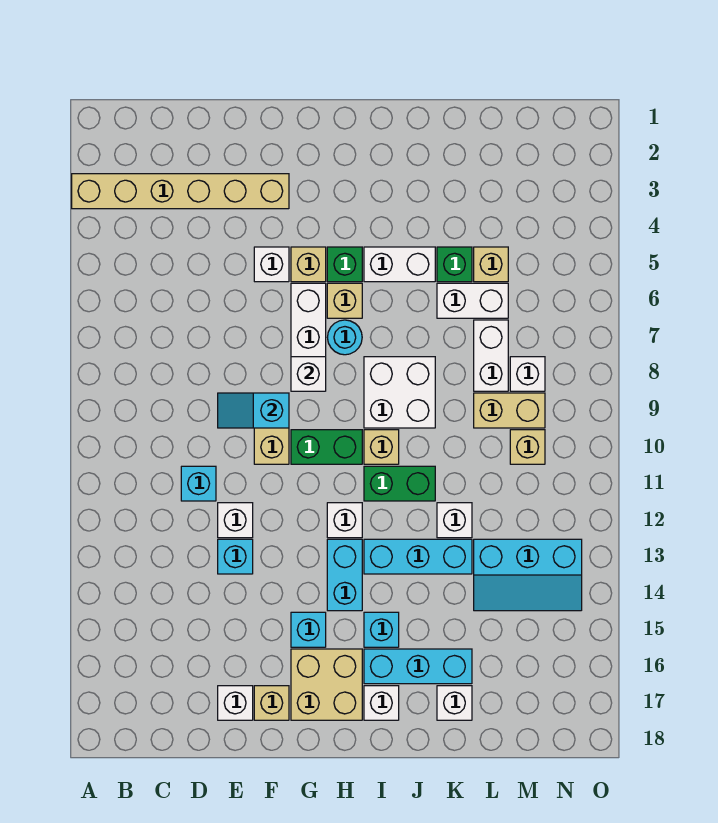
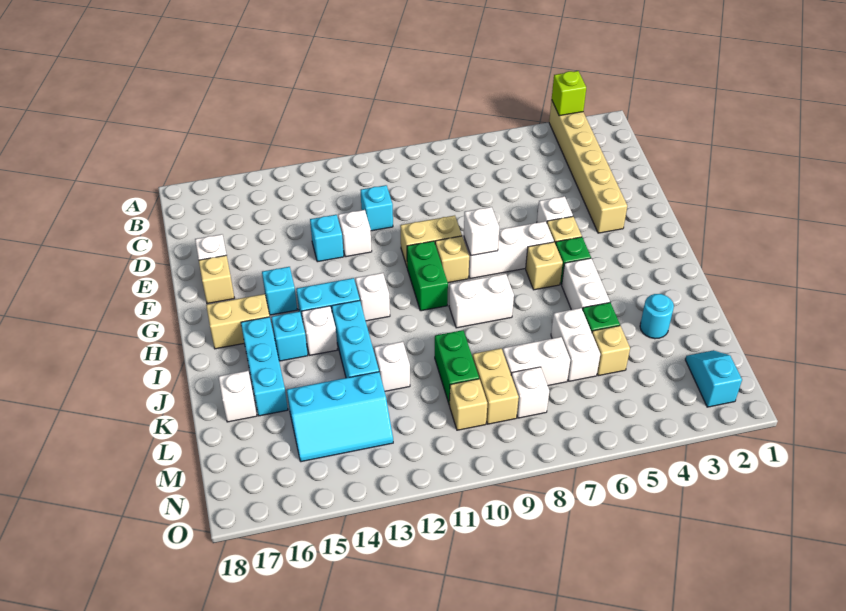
none -> lime brick A3 level 2
cyan slope E9:F9 level 2 top F -> cyan slope M2:N2 level 1 top N
tan brick G16:H17 level 1 -> tan brick H16:H17 level 1
cyan round brick H7 level 1 -> cyan round brick K3 level 1
white brick I8:J9 level 1 -> white brick I8:I9 level 1
tan brick I10 level 1 -> tan brick G9 level 1
green brick I11:J11 level 1 -> green brick K10:L10 level 1
white brick I17 level 1 -> white brick I14 level 1
cyan slope L13:N14 level 1 top 13 -> cyan slope L13:M15 level 1 top L

